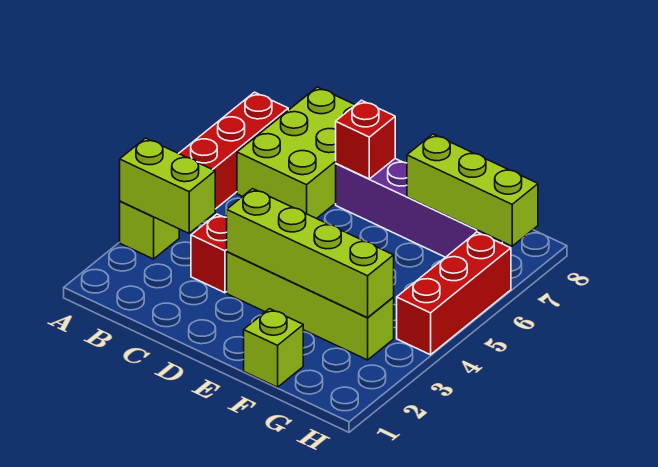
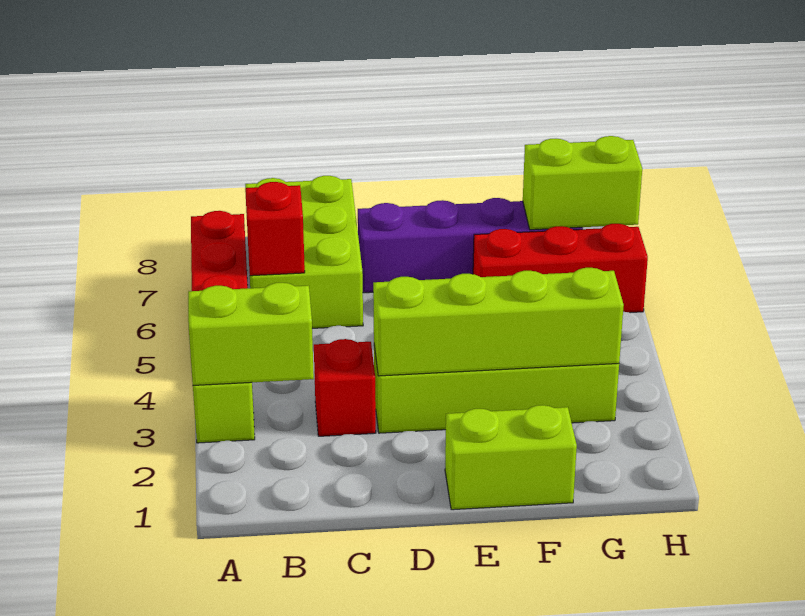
red brick D7 level 2 -> red brick B6 level 2
lime brick F1 level 1 -> lime brick E1:F1 level 1
lime brick F7:H7 level 2 -> lime brick G7:H7 level 2
red brick H4:H6 level 1 -> red brick F6:H6 level 1

